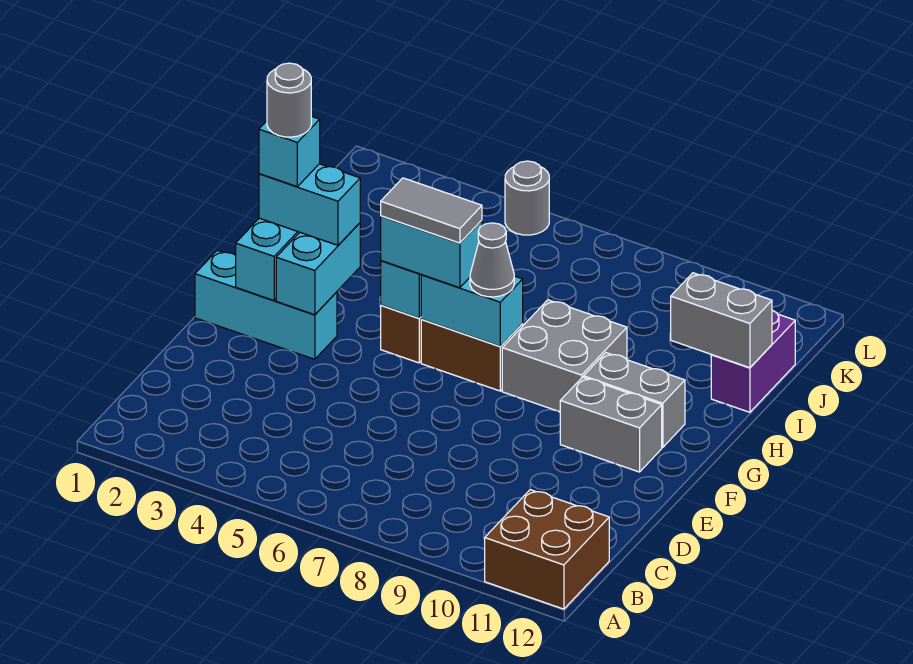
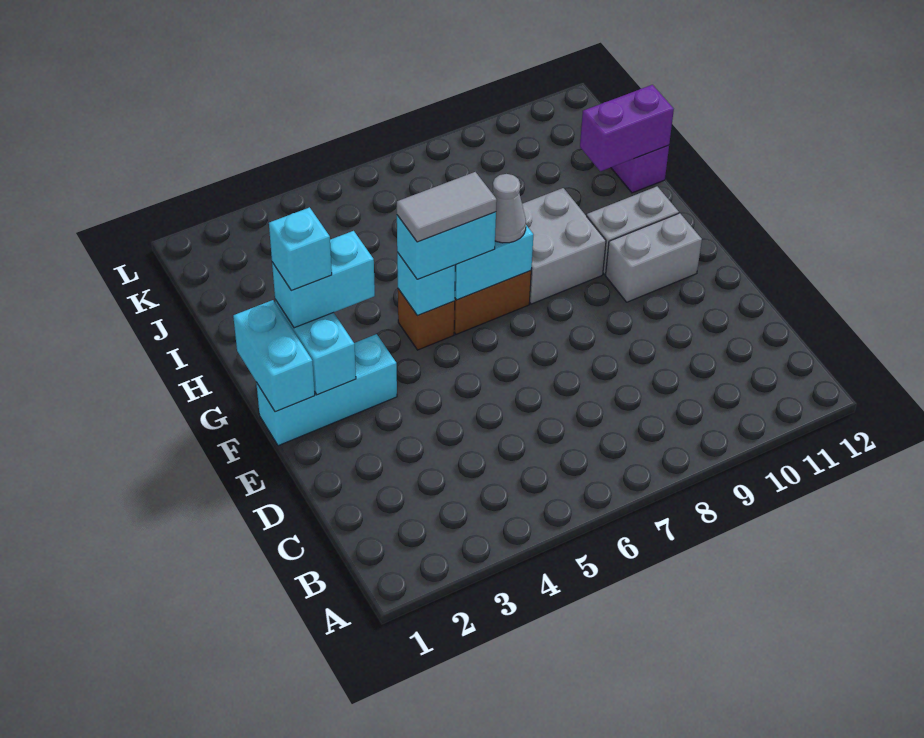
brown brick A11:B12 level 1 -> none
cyan brick F3:G3 level 2 -> cyan brick F1:G1 level 2
grey round brick G2 level 5 -> none
grey brick I11:I12 level 2 -> purple brick I11:I12 level 2
grey round brick L5 level 1 -> none

